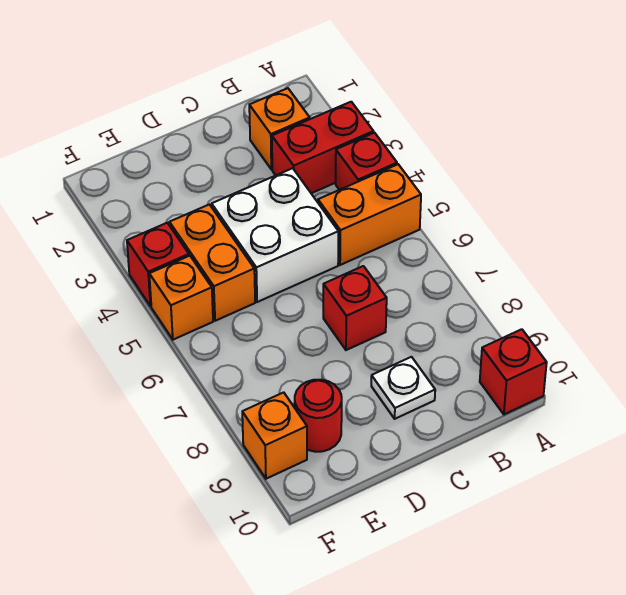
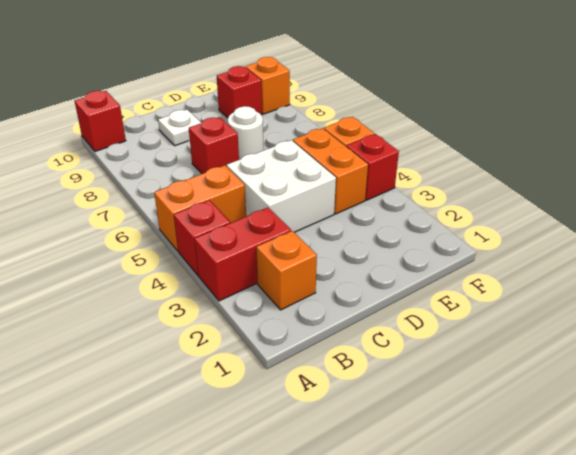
none -> white round brick D7 level 1
red round brick E9 level 1 -> red brick E9 level 1

